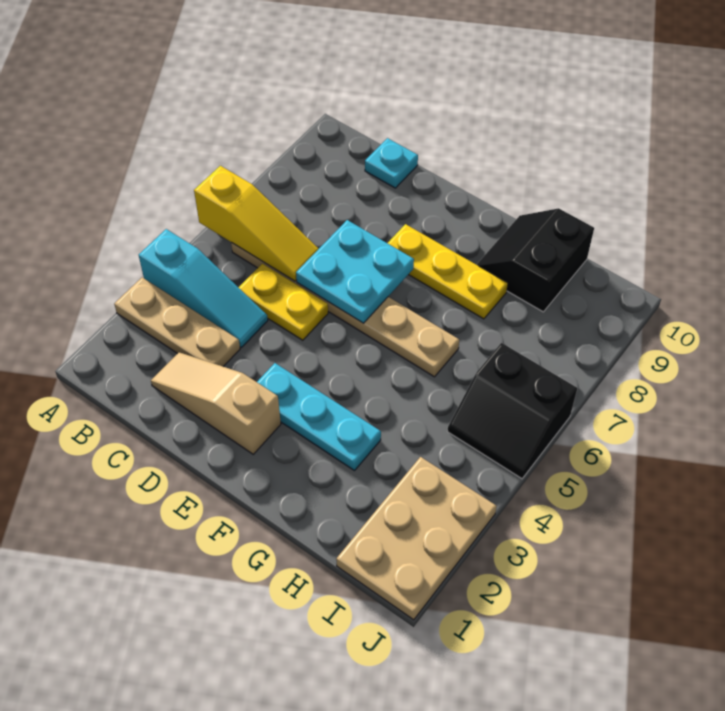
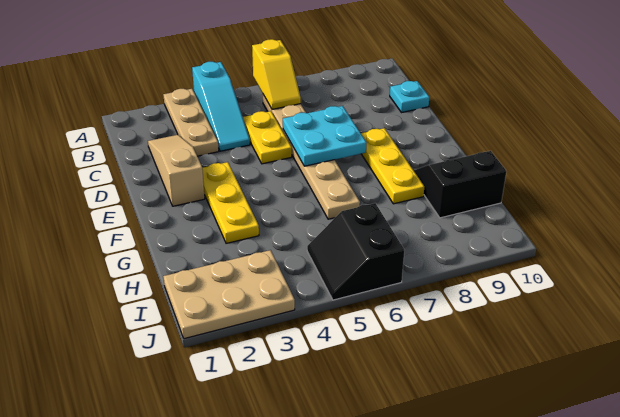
yellow slope A6:C6 level 2 top A -> yellow slope A6:B6 level 2 top A
cyan plate E3:G3 level 1 -> yellow plate E3:G3 level 1

